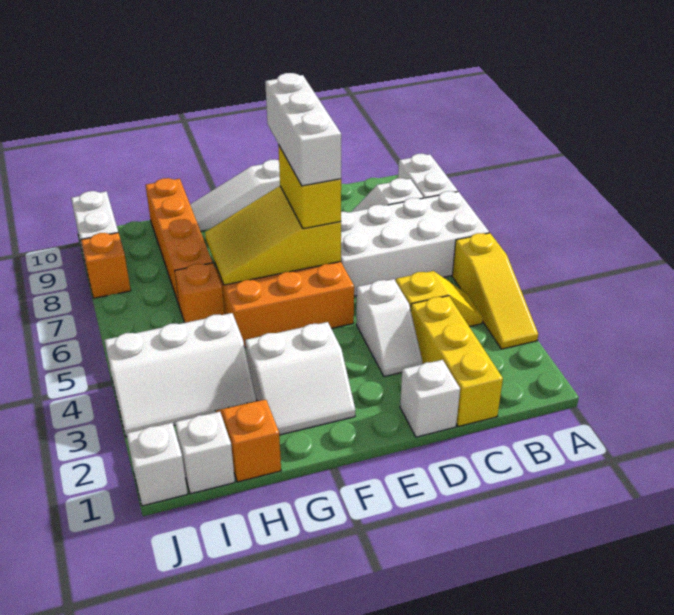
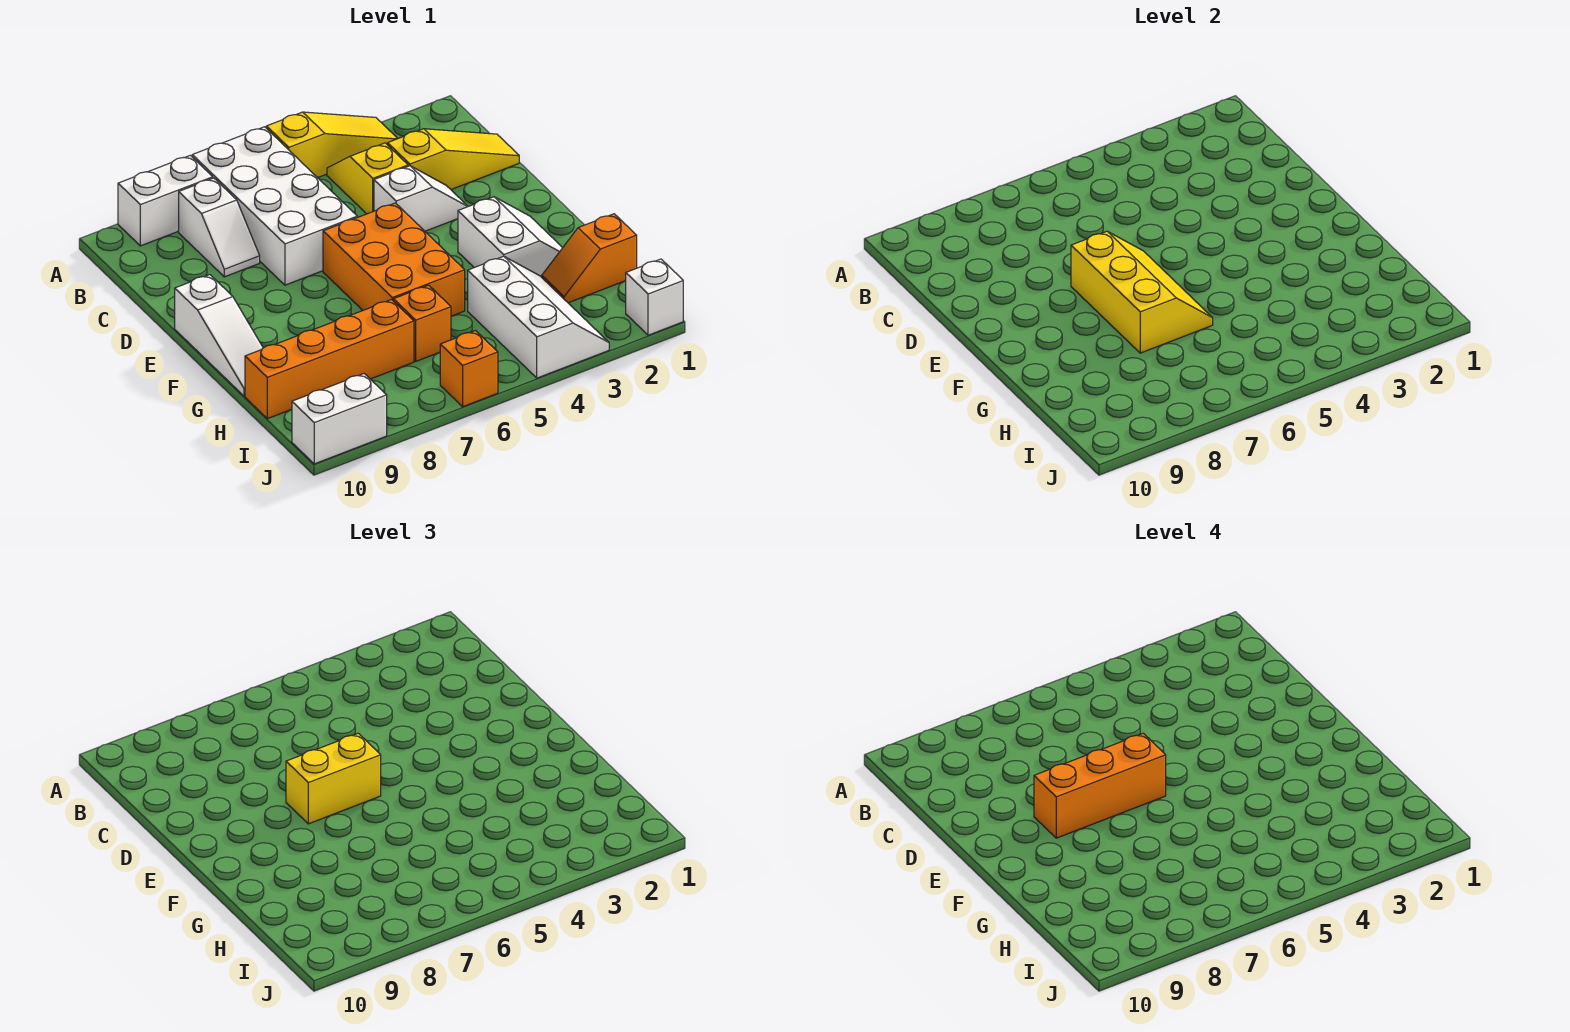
yellow brick C1:C3 level 1 -> yellow slope C1:C3 level 1 top 3
white brick D1 level 1 -> none
yellow slope E6:G7 level 2 top E -> yellow slope E6:G7 level 2 top 7
white brick E6:E8 level 4 -> orange brick E6:E8 level 4
white brick I1 level 1 -> none
orange brick J8 level 1 -> orange brick J6 level 1

